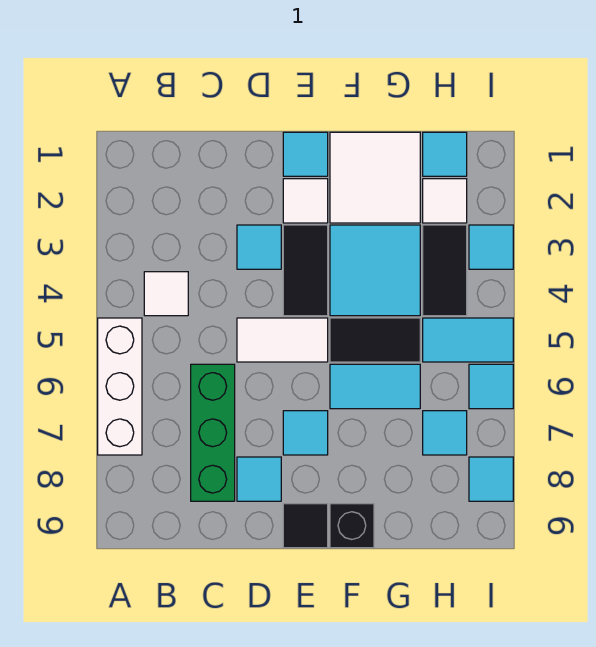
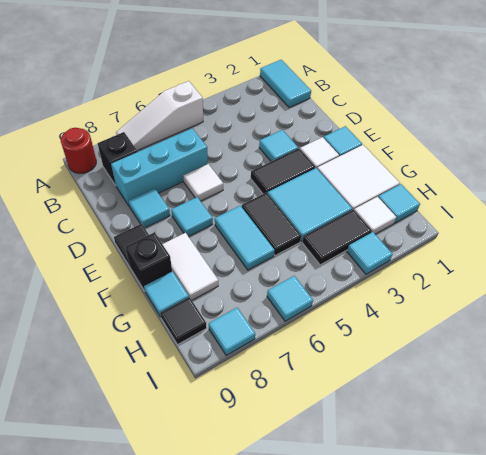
white brick A5:A7 level 1 -> white slope A5:A7 level 1 top 5
none -> red round brick A9 level 1
white tile B4 level 1 -> white tile D6 level 1
none -> black brick B8 level 1
green brick C6:C8 level 1 -> cyan brick C6:C8 level 1
white tile D5:E5 level 1 -> white tile F8:G8 level 1
cyan tile H5:I5 level 1 -> cyan tile A1:B1 level 1
cyan tile H7 level 1 -> cyan tile G9 level 1
none -> black tile H9 level 1

